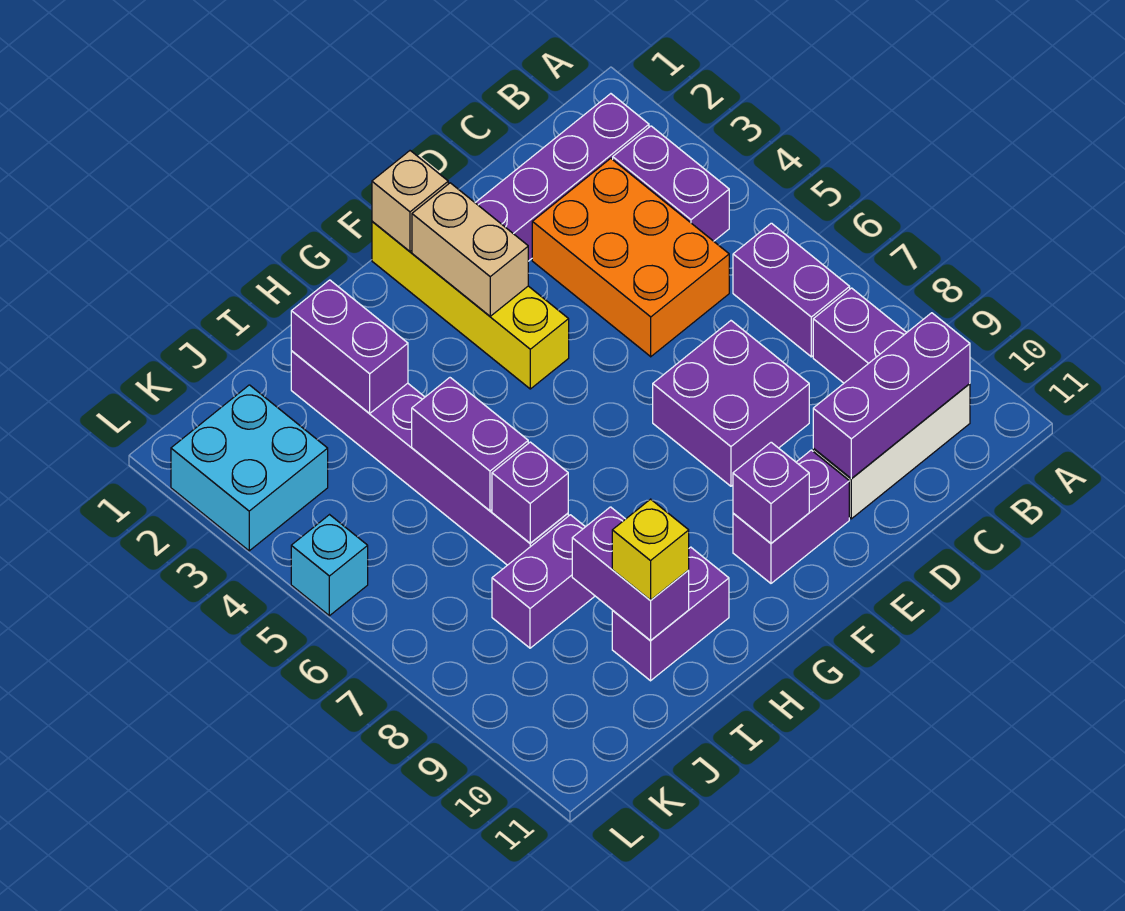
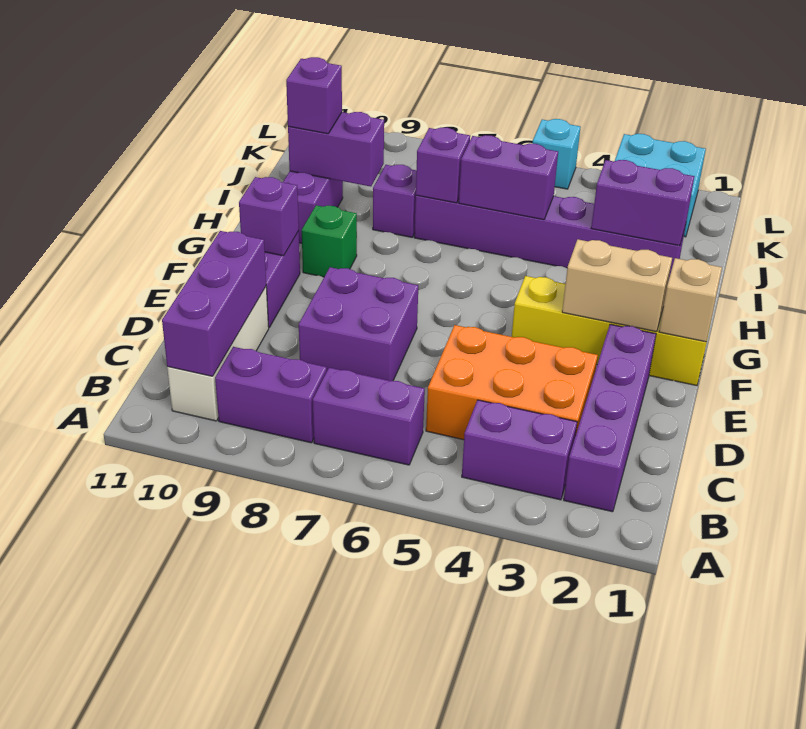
none -> green brick G9 level 1
purple brick I8:J8 level 1 -> purple brick I8 level 1
yellow brick I10 level 3 -> purple brick I10 level 3

